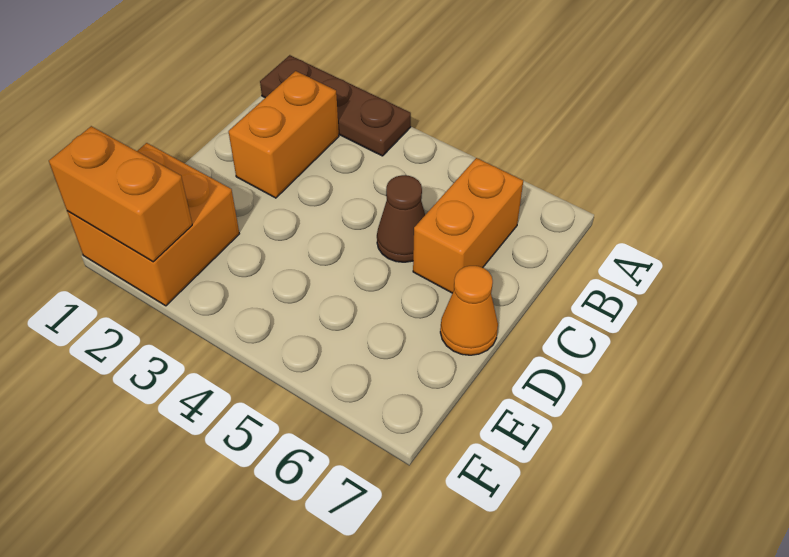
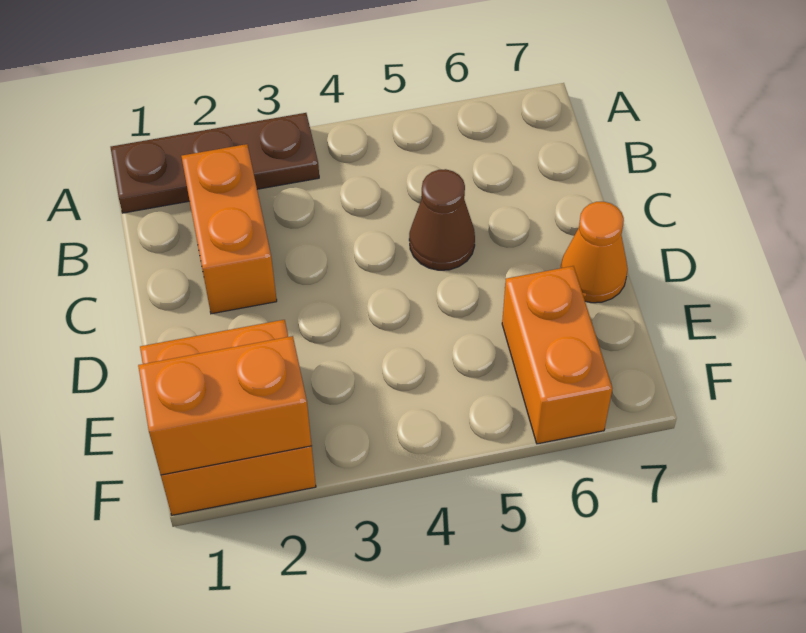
orange brick B6:C6 level 1 -> orange brick E6:F6 level 1

